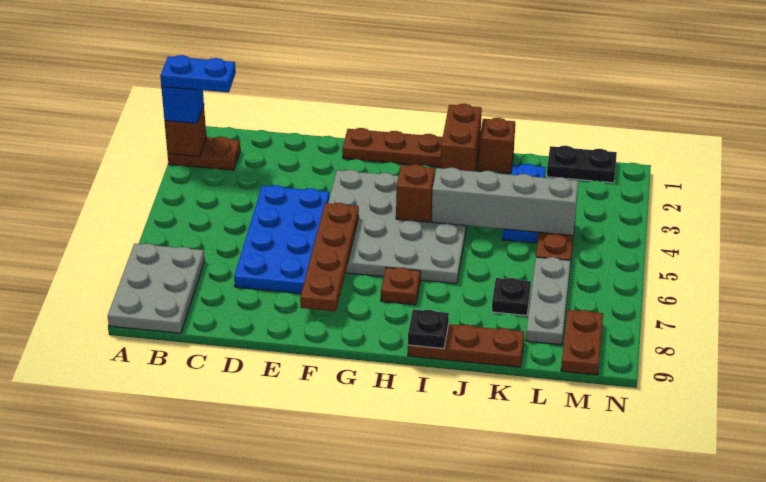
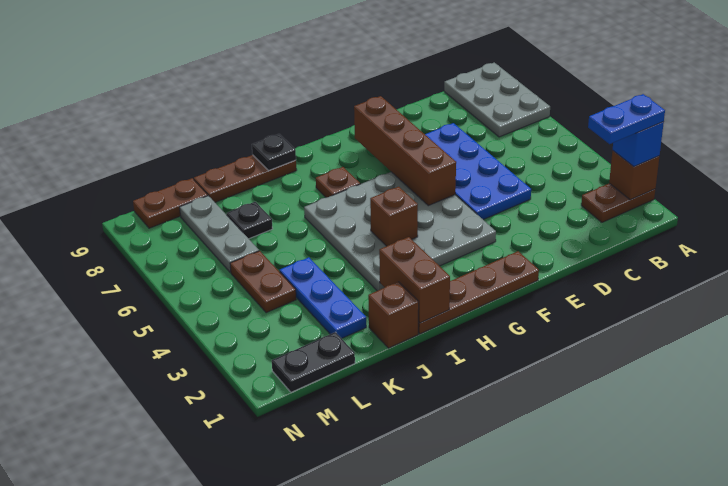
brown plate F5:F8 level 2 -> brown brick F5:F8 level 2
grey brick I4:L4 level 2 -> none
brown plate M8:M9 level 1 -> brown plate L9:M9 level 1

